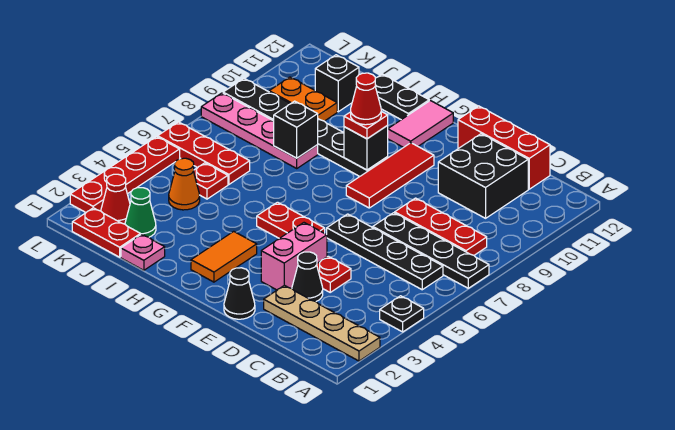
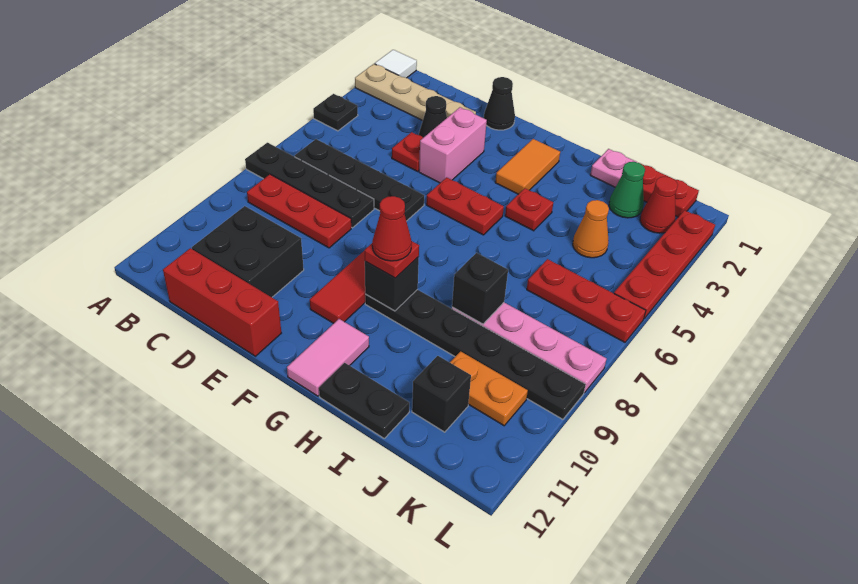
none -> white tile A1 level 1
red plate J5 level 1 -> red plate H4 level 1

